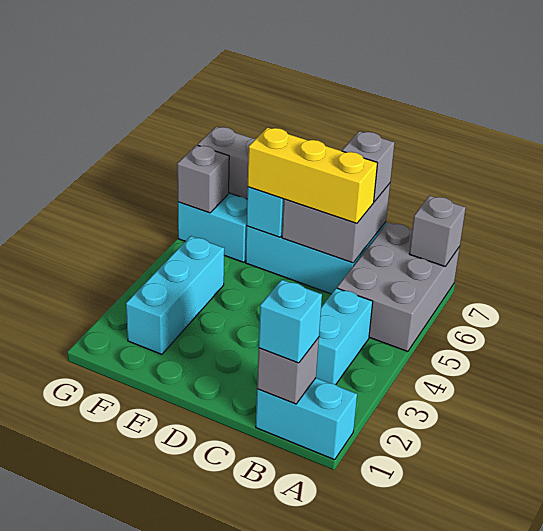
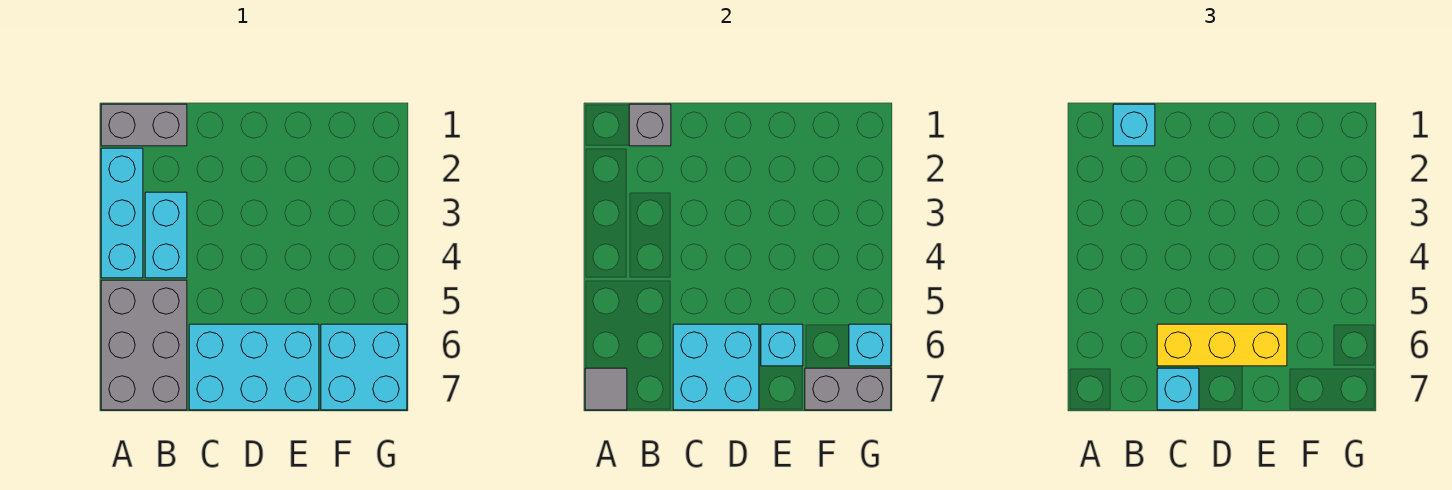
cyan brick A1:B1 level 1 -> grey brick A1:B1 level 1
grey brick A7 level 2 -> grey tile A7 level 2
grey brick C6:D7 level 2 -> cyan brick C6:D7 level 2
grey brick C7 level 3 -> cyan brick C7 level 3
cyan brick F2:F4 level 1 -> cyan brick A2:A4 level 1
grey brick G6 level 2 -> cyan brick G6 level 2

